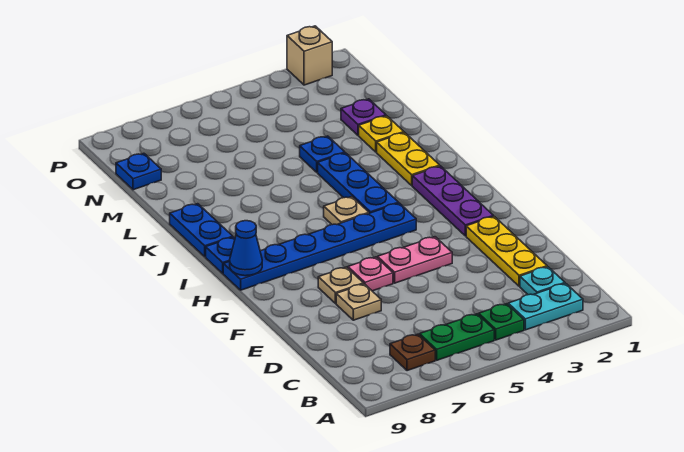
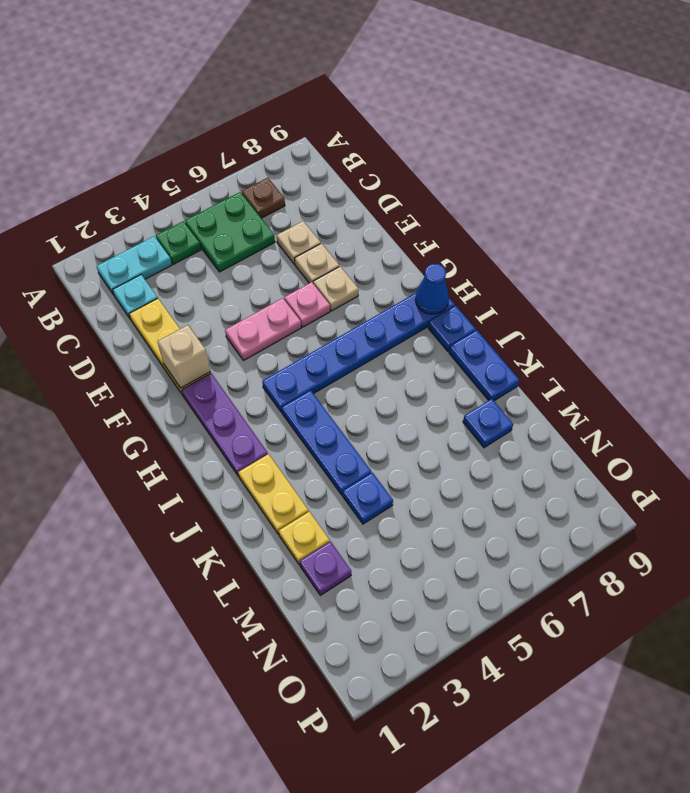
green plate B5:B6 level 1 -> green plate B5:C6 level 1
tan plate I5 level 1 -> tan plate D7 level 1
blue plate N9 level 1 -> blue plate L8 level 1
tan brick P2 level 1 -> tan brick F2 level 2

